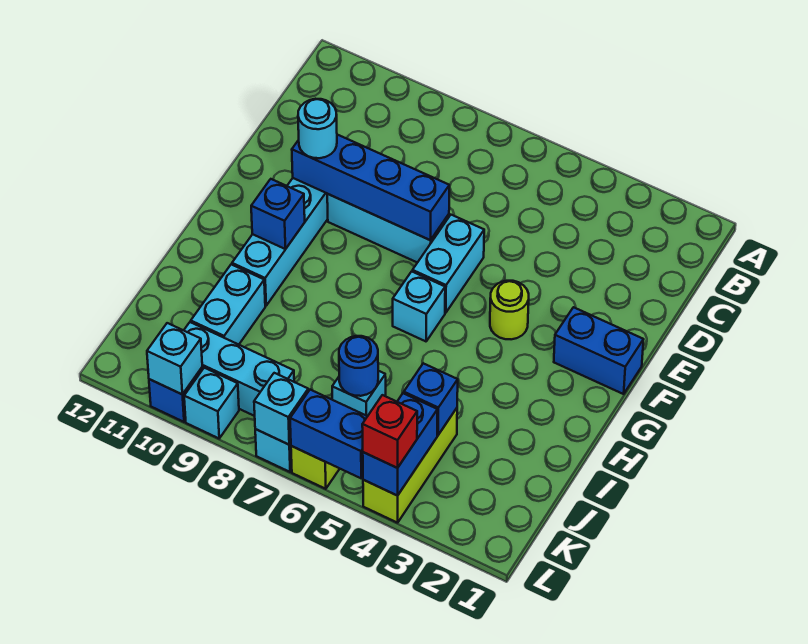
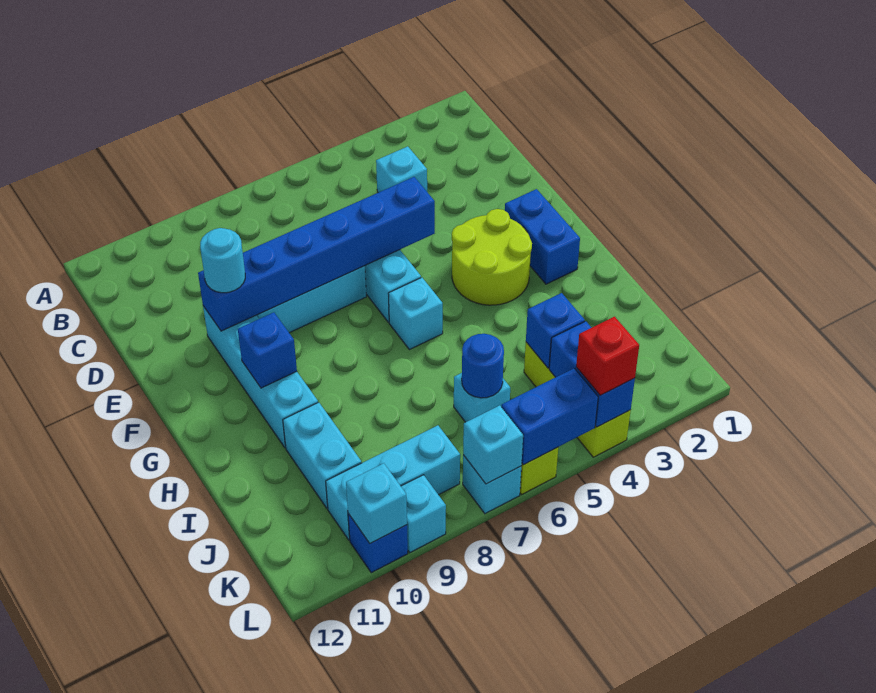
none -> cyan brick C4 level 1
blue brick E7:E10 level 2 -> blue brick E5:E10 level 2
blue brick F1:F2 level 1 -> blue brick F2:G2 level 1
lime round brick F4 level 1 -> lime round brick F3:G4 level 1

